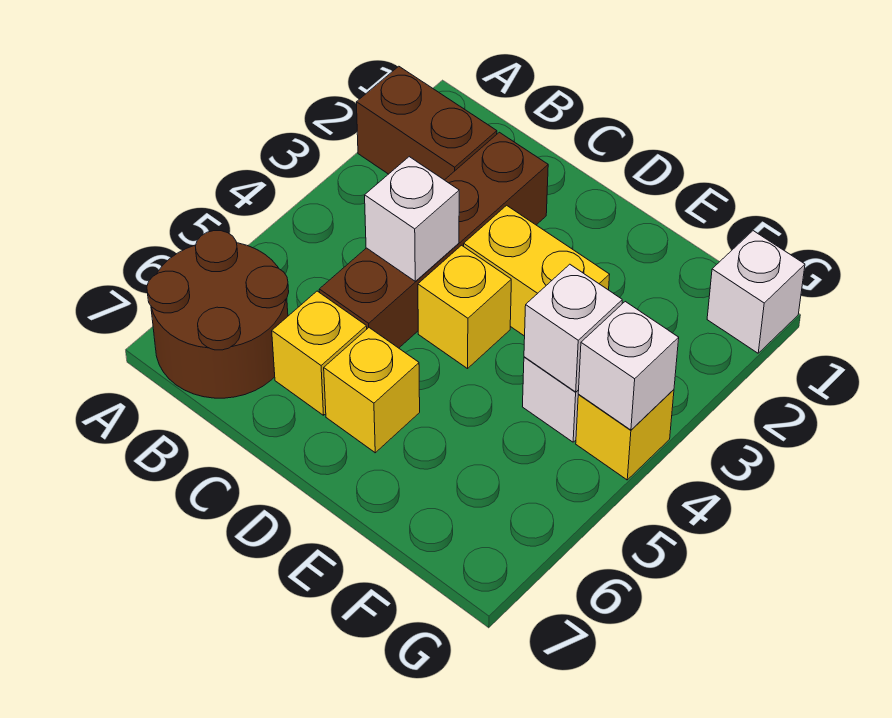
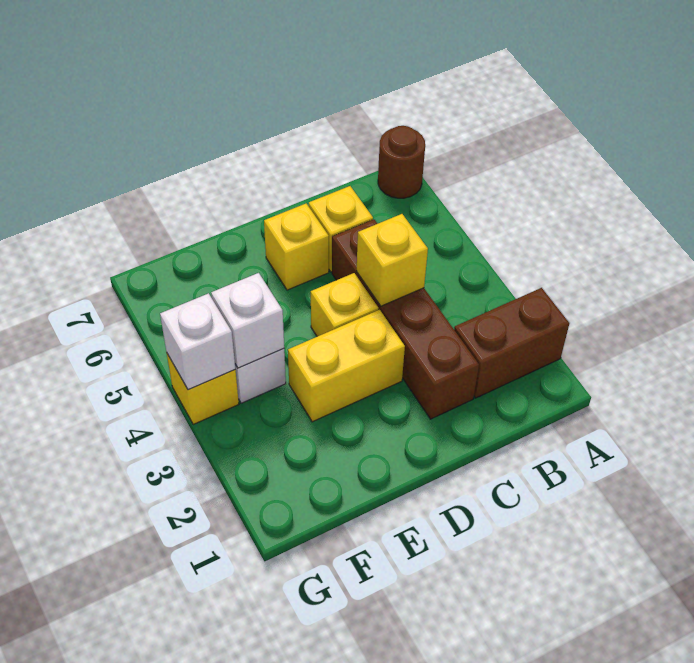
brown round brick A6:B7 level 1 -> brown round brick A7 level 1
white brick C4 level 2 -> yellow brick C4 level 2
white brick G1 level 1 -> none

